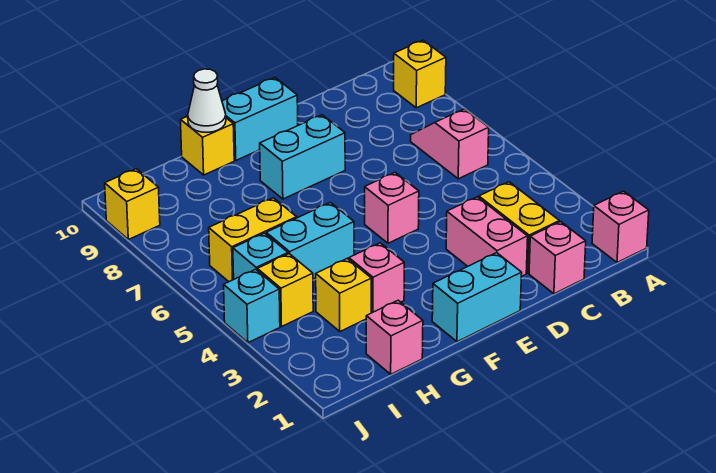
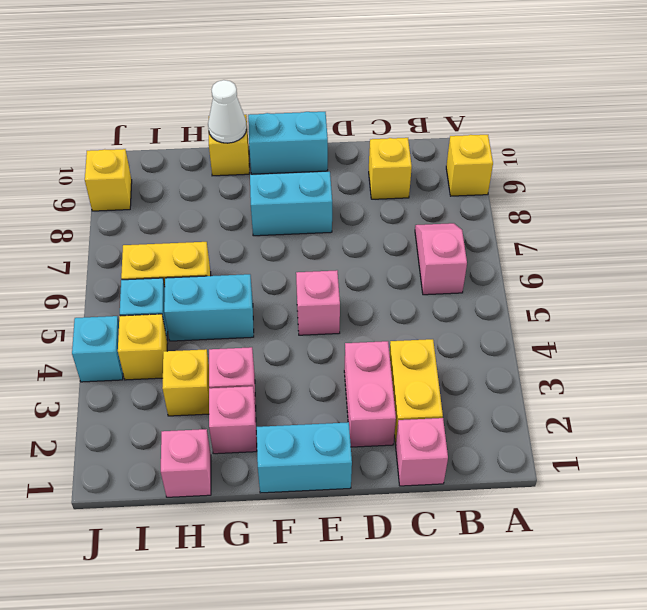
pink brick A1 level 1 -> pink brick G2 level 1
none -> yellow brick C9 level 1

